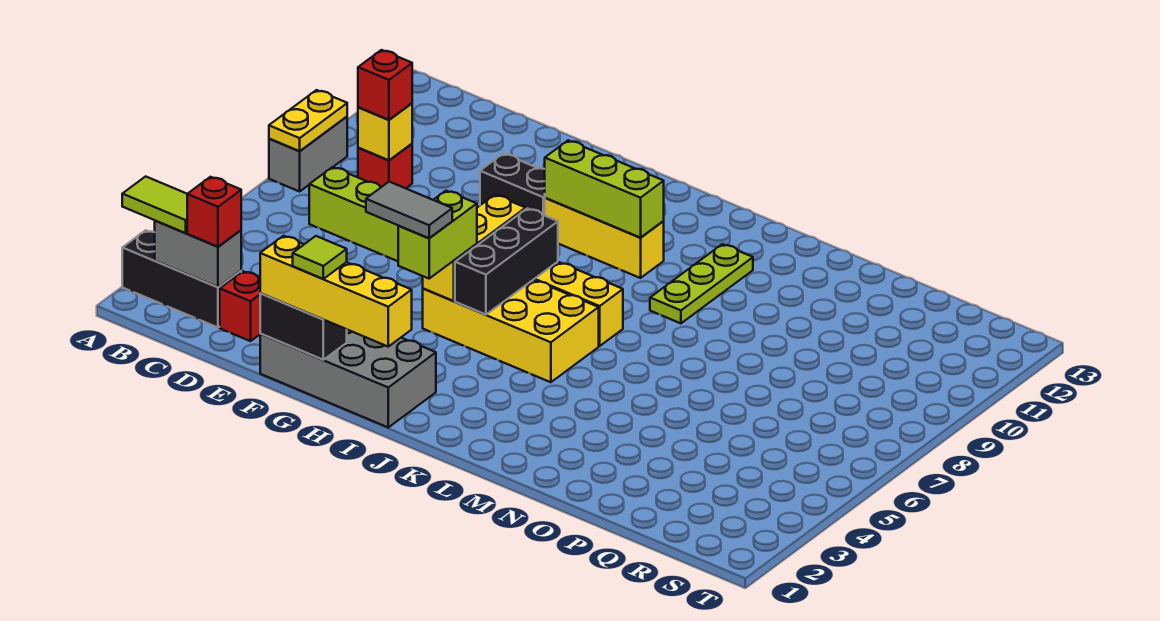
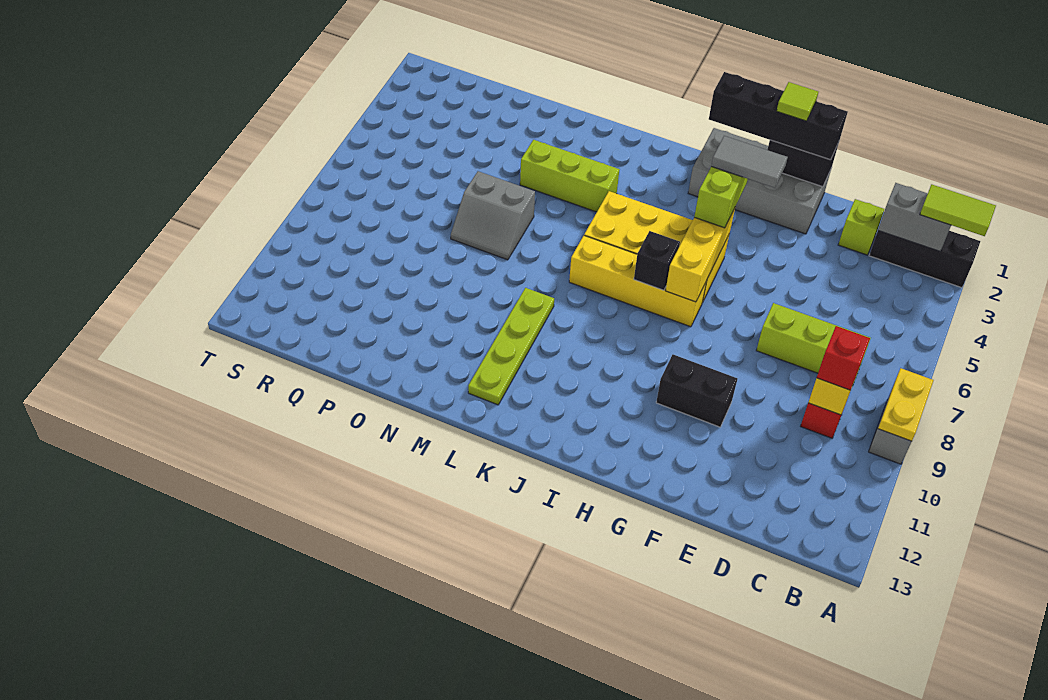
red brick C2 level 3 -> none
red brick D2 level 1 -> lime brick D2 level 1
yellow brick F1:I1 level 3 -> black brick F1:I1 level 3
yellow brick H10:J10 level 1 -> none
lime brick H10:J10 level 2 -> lime brick L4:N4 level 1
black brick I5:I7 level 2 -> black brick I7 level 2
lime plate L9:L11 level 1 -> lime plate L9:L12 level 1
none -> grey slope N6:O7 level 1 top 6

